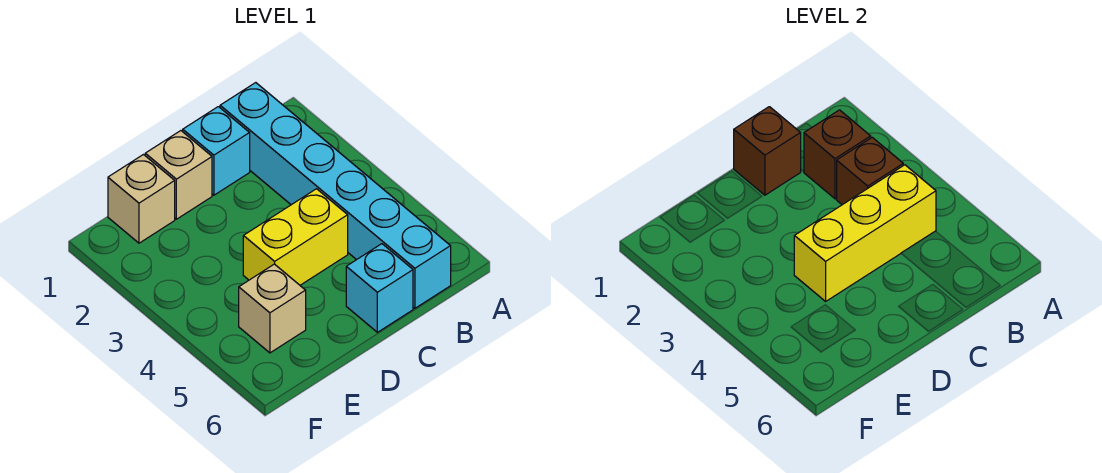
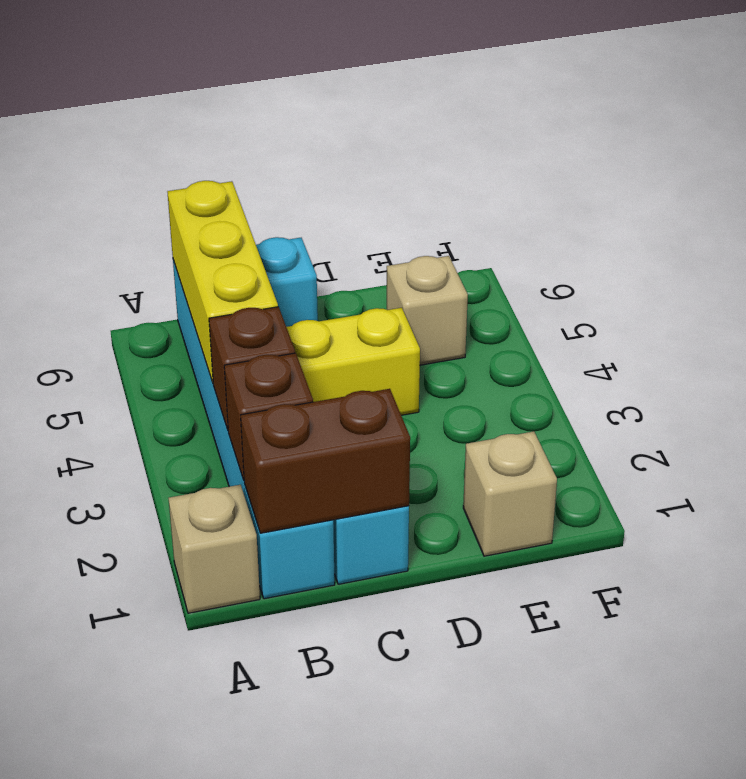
yellow brick B4:D4 level 2 -> yellow brick B4:B6 level 2
brown brick C1 level 2 -> brown brick B1:C1 level 2
tan brick D1 level 1 -> tan brick A1 level 1

